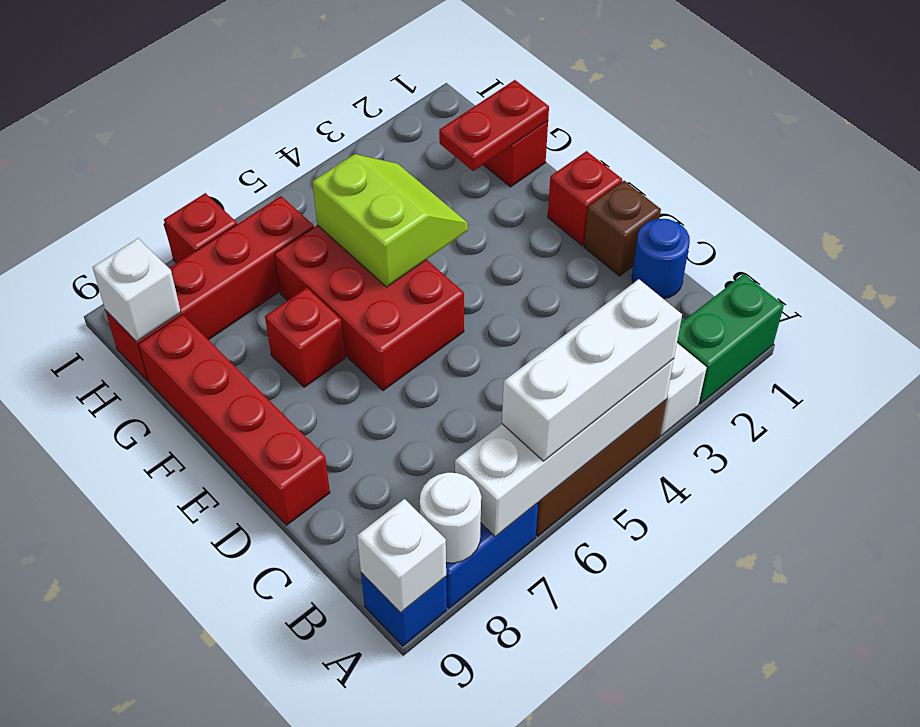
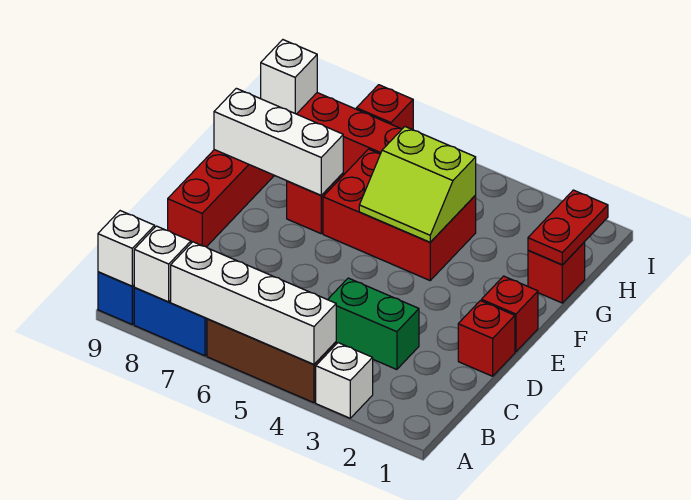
green brick A1:A2 level 1 -> green brick C3:C4 level 1
white brick A4:A6 level 3 -> white brick F7:F9 level 2
white round brick A8 level 2 -> white brick A8 level 2
blue round brick C1 level 1 -> none
brown brick D1 level 1 -> red brick D1 level 1
red brick E5:G6 level 1 -> red brick F4:G6 level 1
lime slope F4:G5 level 2 top 5 -> lime slope F4:G5 level 2 top G
red plate G1:G2 level 2 -> red plate G1:H1 level 2

